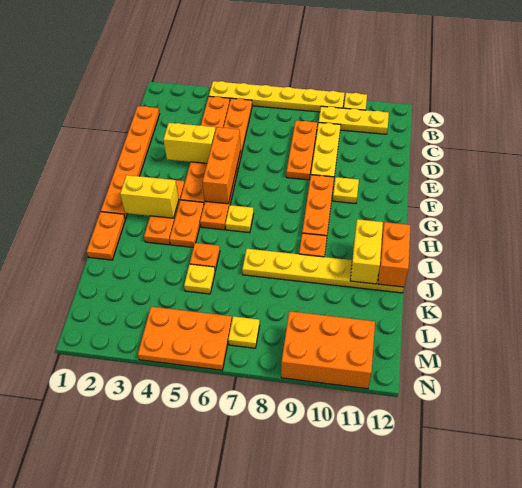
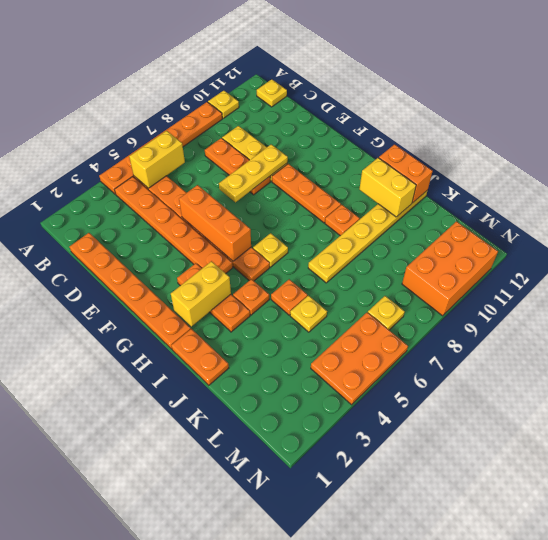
yellow plate A4:A9 level 1 -> orange plate A4:A9 level 1
yellow plate B9:B11 level 1 -> yellow plate E7:E9 level 2
yellow brick E3:E4 level 2 -> yellow brick B5:B6 level 2
yellow plate F10 level 1 -> yellow plate B12 level 1
orange plate H4:I4 level 1 -> orange plate I4 level 1

